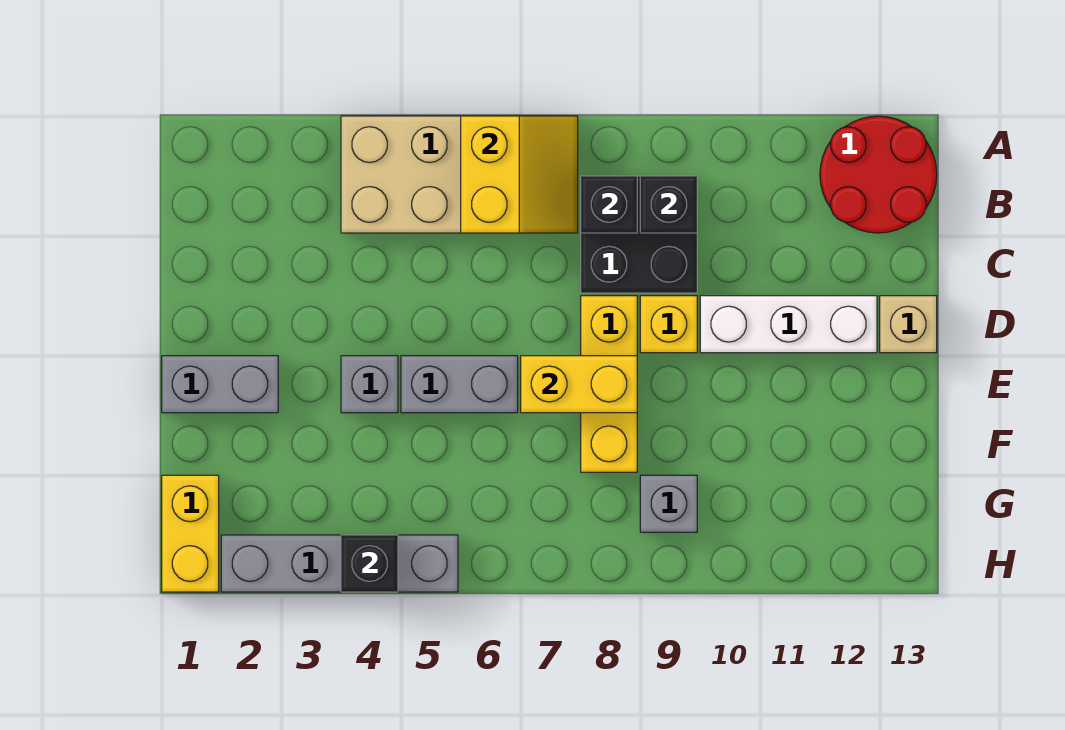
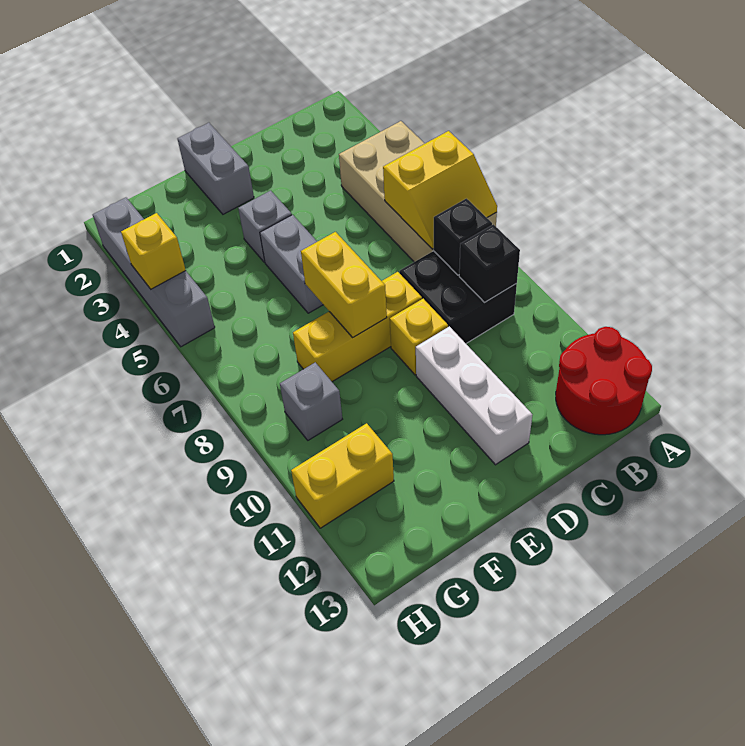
tan brick D13 level 1 -> none
yellow brick G1:H1 level 1 -> yellow brick G11:H11 level 1
black brick H4 level 2 -> yellow brick H4 level 2

